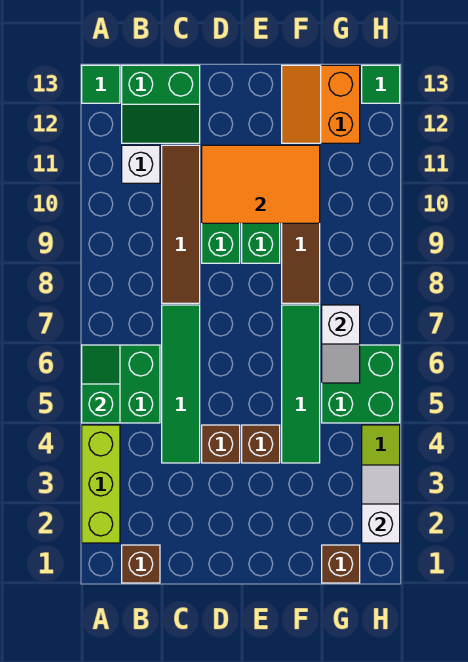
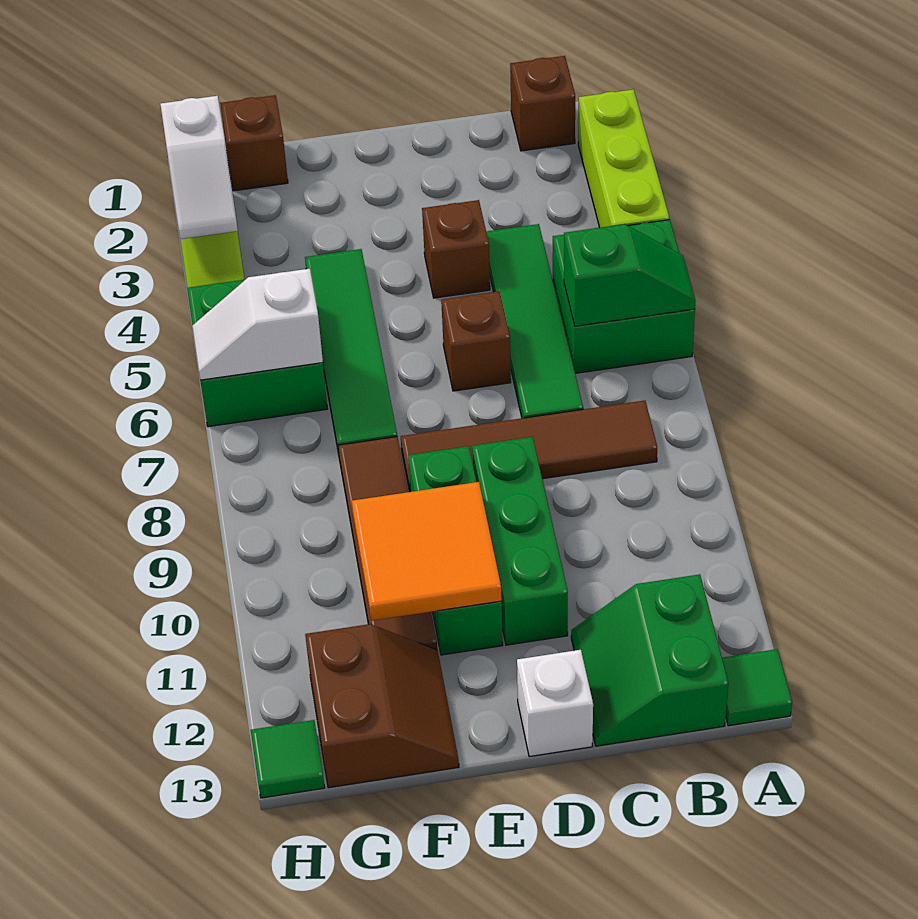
green slope A5:A6 level 2 top 5 -> green slope A6:B6 level 2 top B
white brick B11 level 1 -> white brick D13 level 1
green slope B12:C13 level 1 top 13 -> green slope B12:C13 level 1 top B
brown tile C8:C11 level 1 -> brown tile B8:E8 level 1
orange tile D10:F11 level 2 -> orange tile E10:F11 level 2
brown brick E4 level 1 -> brown brick D6 level 1
orange slope F12:G13 level 1 top G -> brown slope F12:G13 level 1 top G
white slope G6:G7 level 2 top 7 -> white slope G6:H6 level 2 top G

